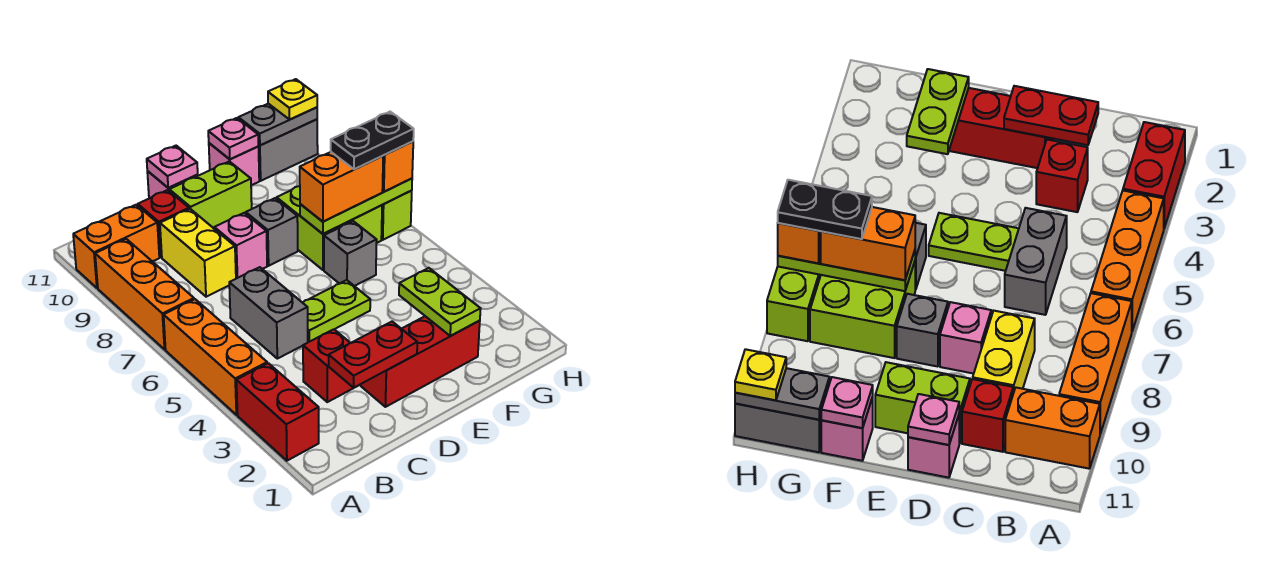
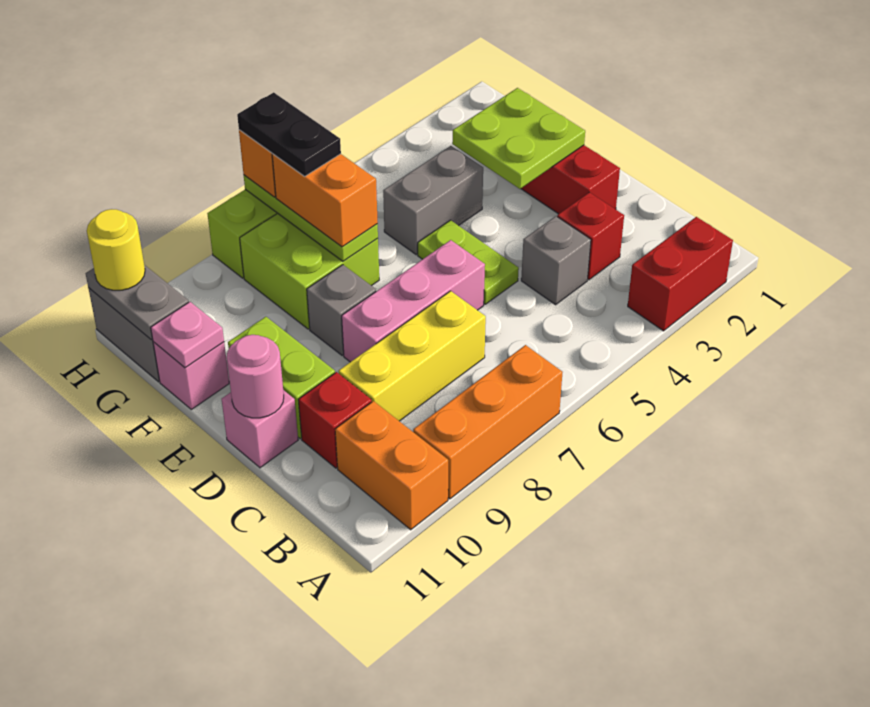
orange brick A4:A6 level 1 -> none
red plate C2:D2 level 2 -> none
grey brick C5:C6 level 1 -> grey brick F4:F5 level 1
yellow brick C8:C9 level 1 -> yellow brick C7:C9 level 1
pink brick D8 level 1 -> pink brick D6:D8 level 1
pink plate D11 level 2 -> pink round brick D11 level 2
lime plate F2:F3 level 2 -> lime plate E2:F3 level 2
grey brick F6 level 1 -> grey brick C4 level 1
yellow plate H11 level 3 -> yellow round brick H11 level 3

